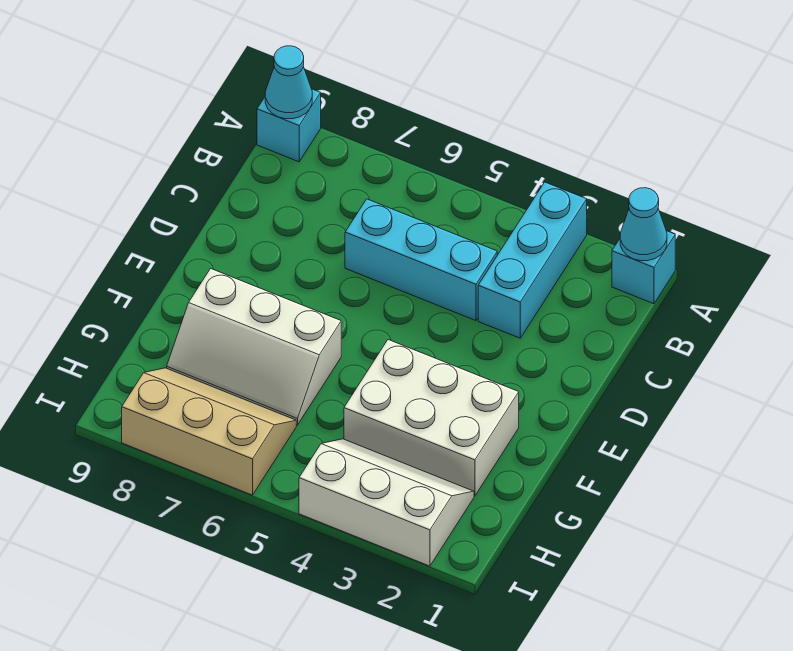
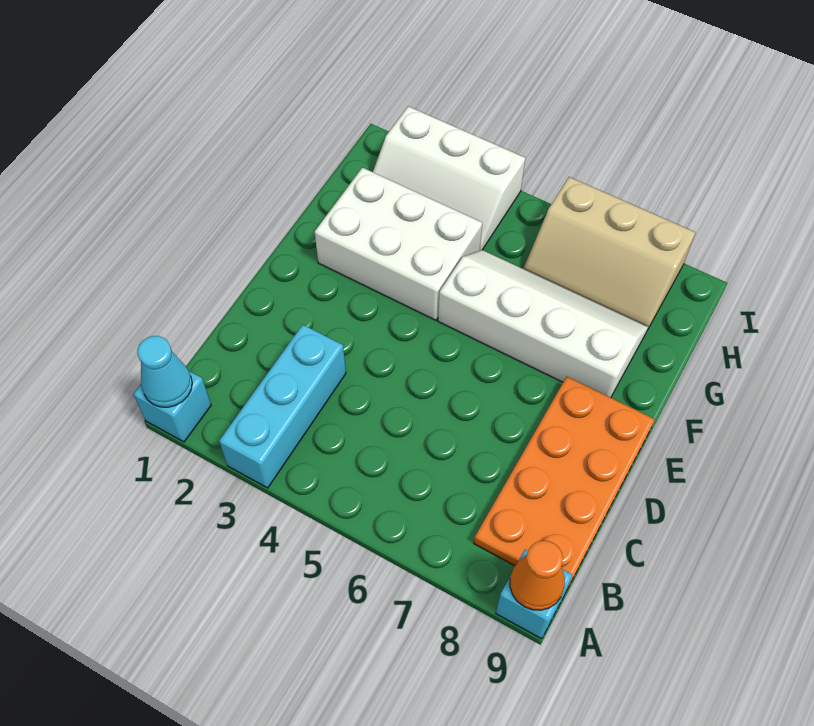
cyan cone A9 level 2 -> orange cone A9 level 2
none -> orange plate B8:E9 level 1
cyan brick C4:C6 level 1 -> none
white slope F6:G8 level 1 top F -> white slope F5:G8 level 1 top F

